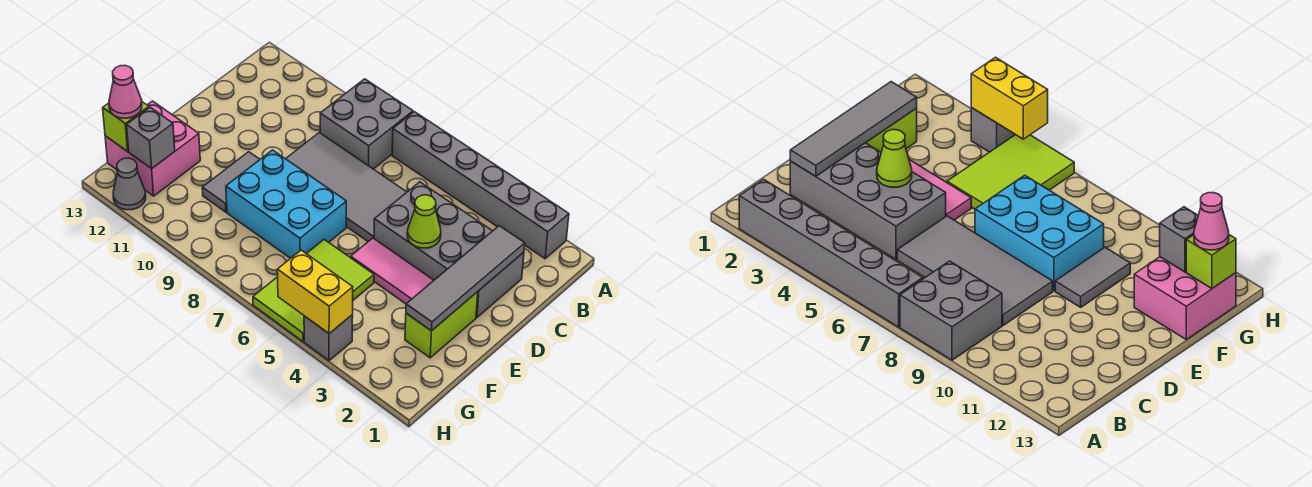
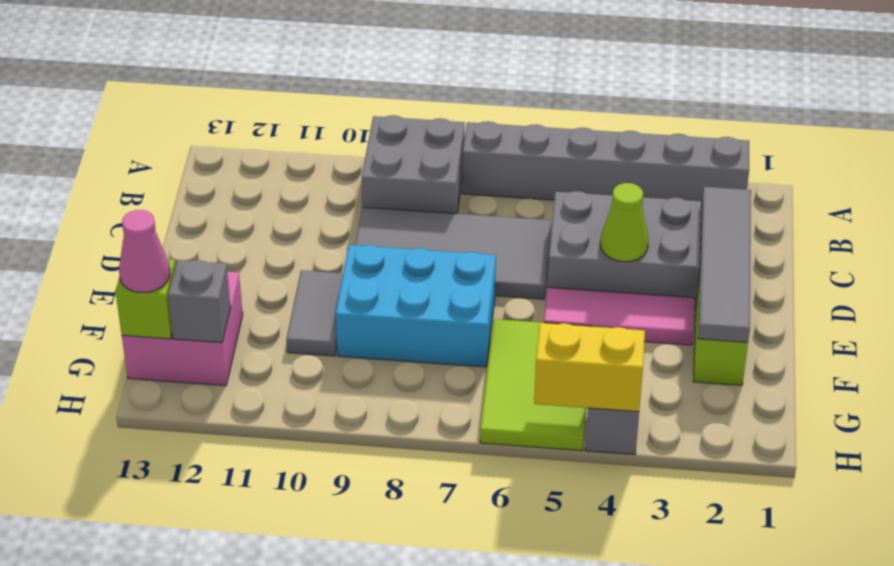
grey cone H12 level 1 -> none

